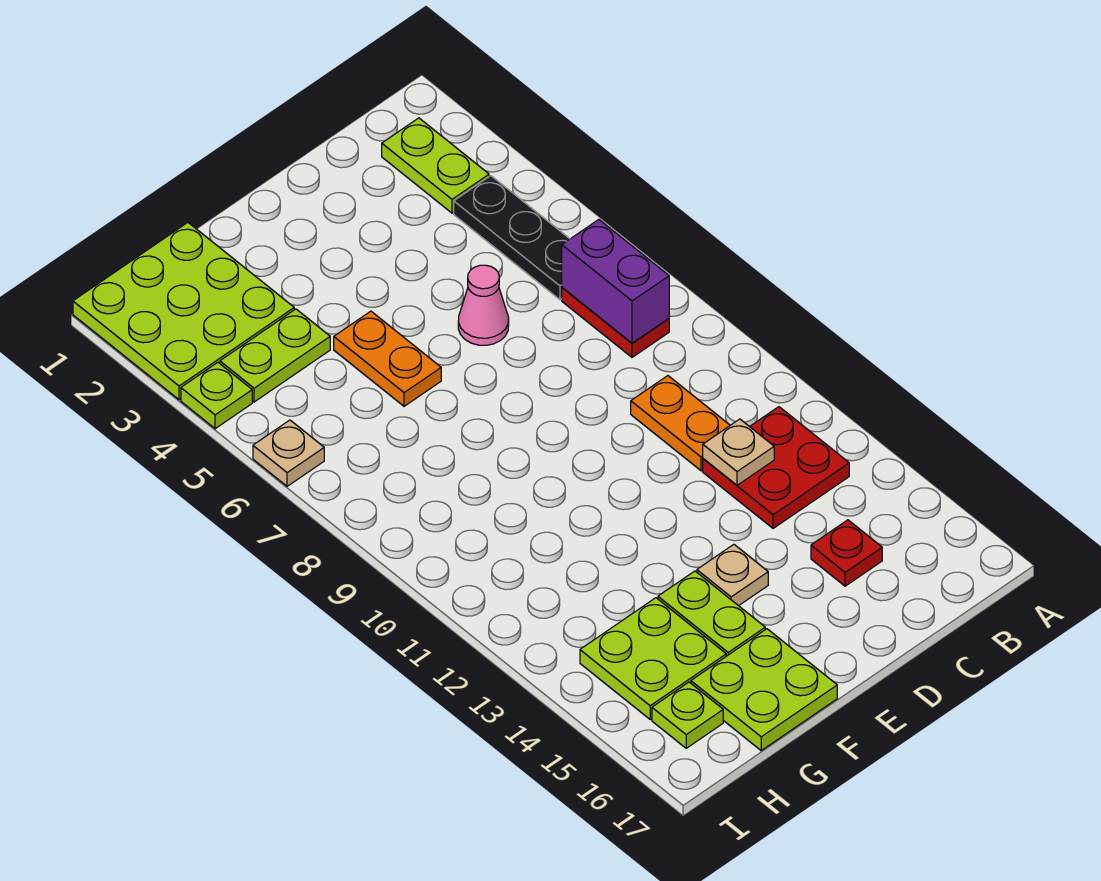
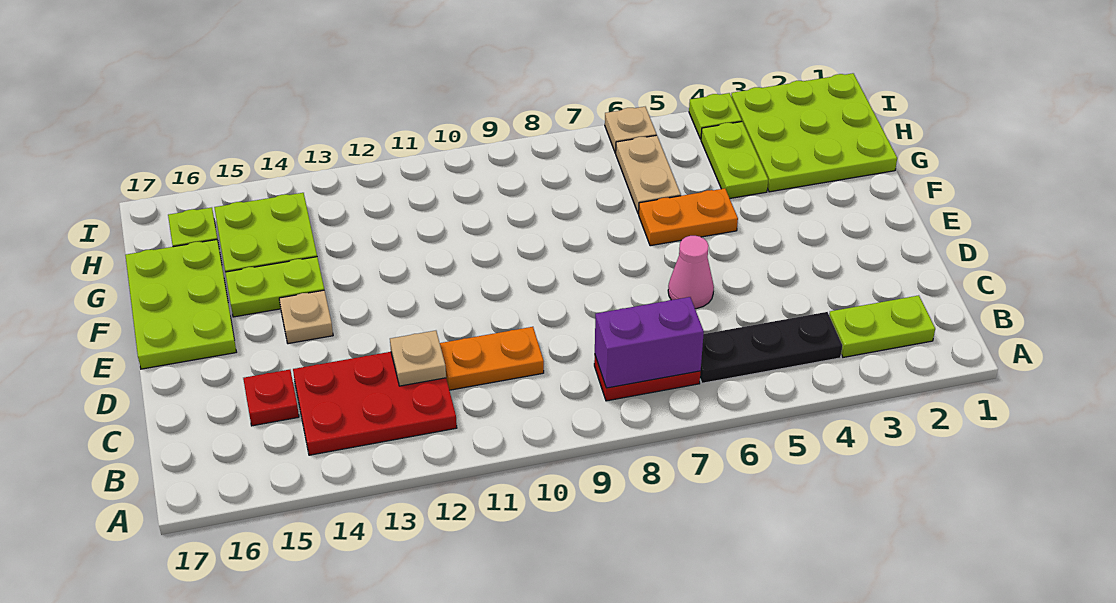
red plate B12:C13 level 1 -> red plate B12:C14 level 1
lime plate F16:G17 level 1 -> lime plate E16:G17 level 1
none -> tan plate G6:H6 level 1

